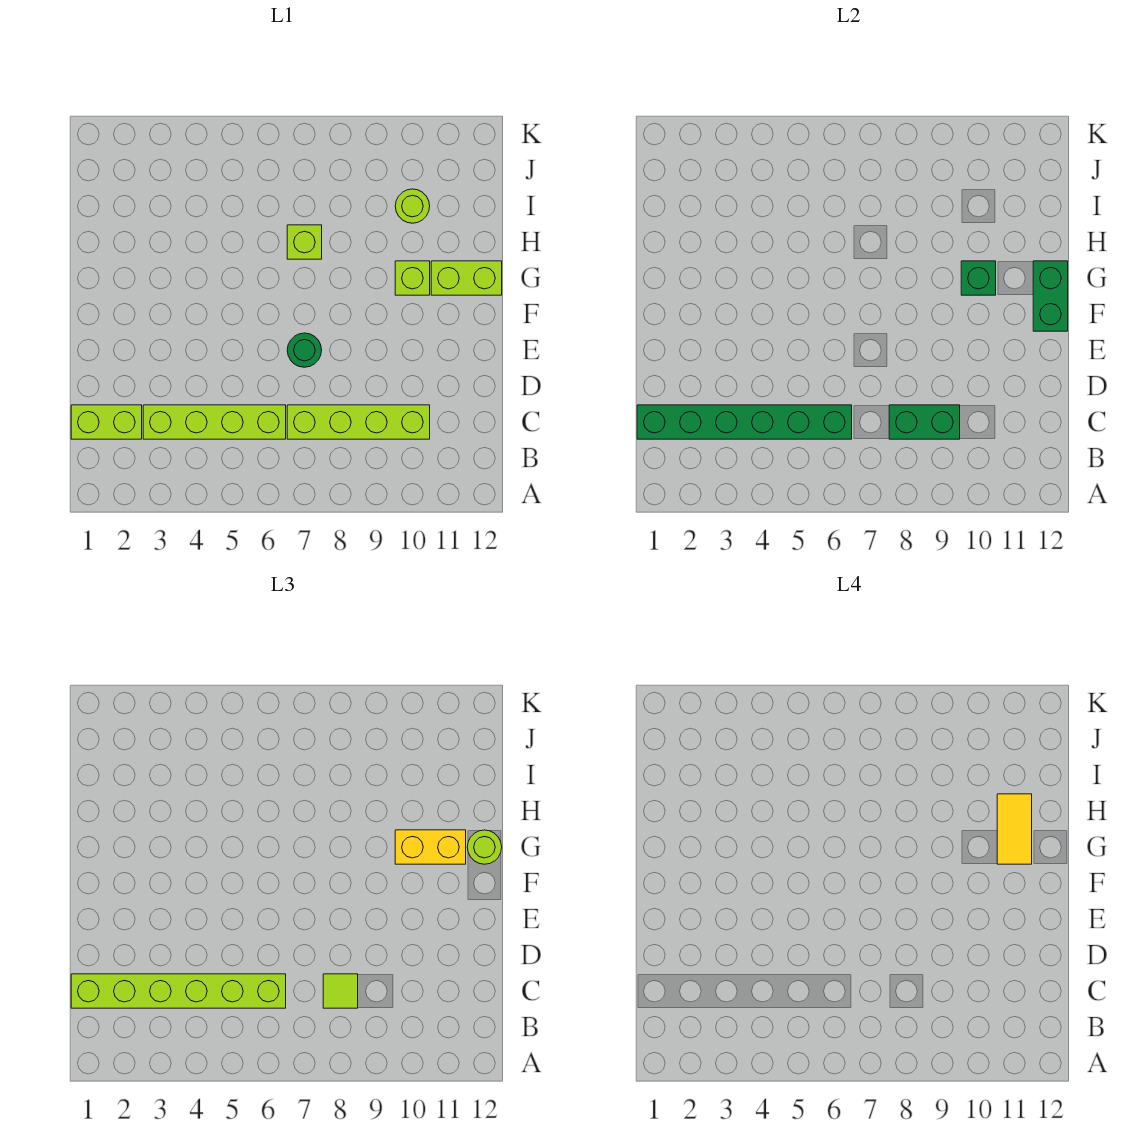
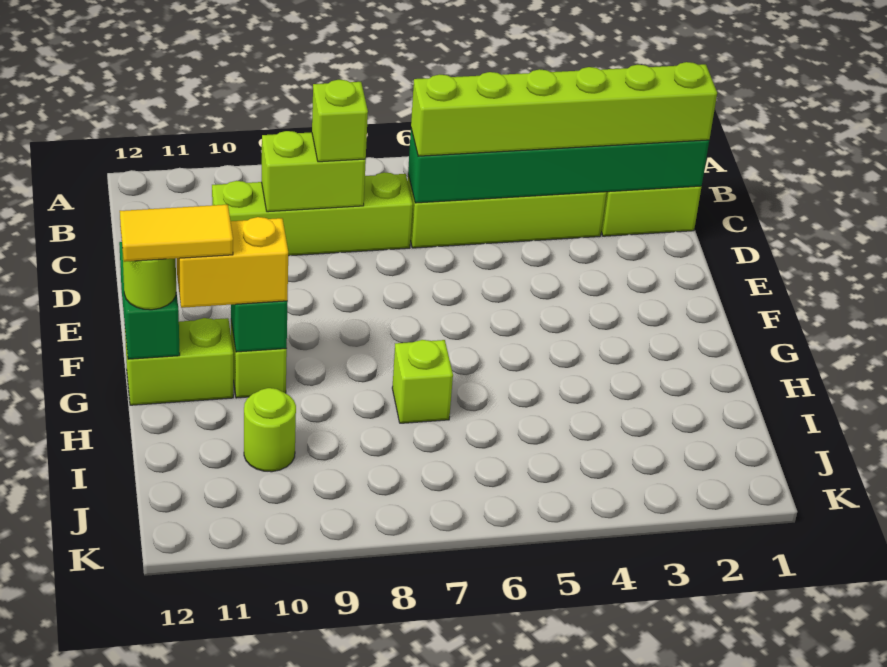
green brick C8:C9 level 2 -> lime brick C8:C9 level 2
lime tile C8 level 3 -> lime brick C8 level 3
green round brick E7 level 1 -> none
yellow tile G11:H11 level 4 -> yellow tile G11:G12 level 4

